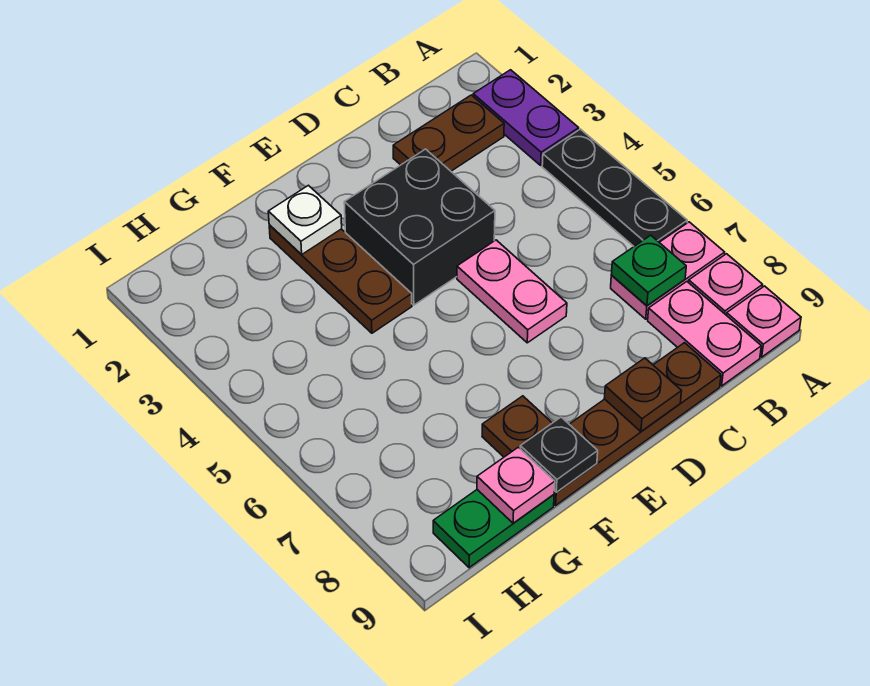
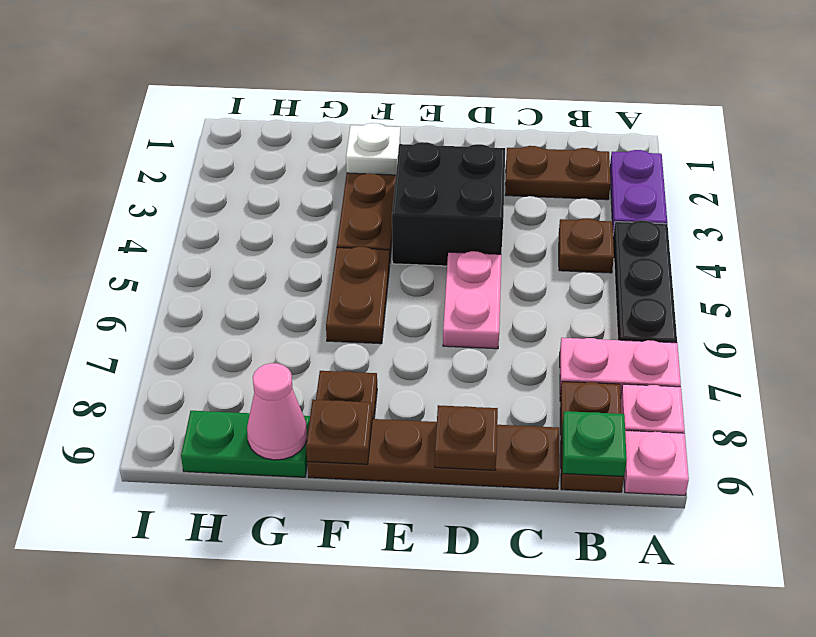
none -> brown plate B4 level 1
green plate B7 level 2 -> green plate B9 level 2
pink plate B8:B9 level 1 -> brown plate B8:B9 level 1
none -> brown plate F5:F6 level 1
black plate F9 level 2 -> brown plate F9 level 2
pink plate G9 level 2 -> pink cone G9 level 2

